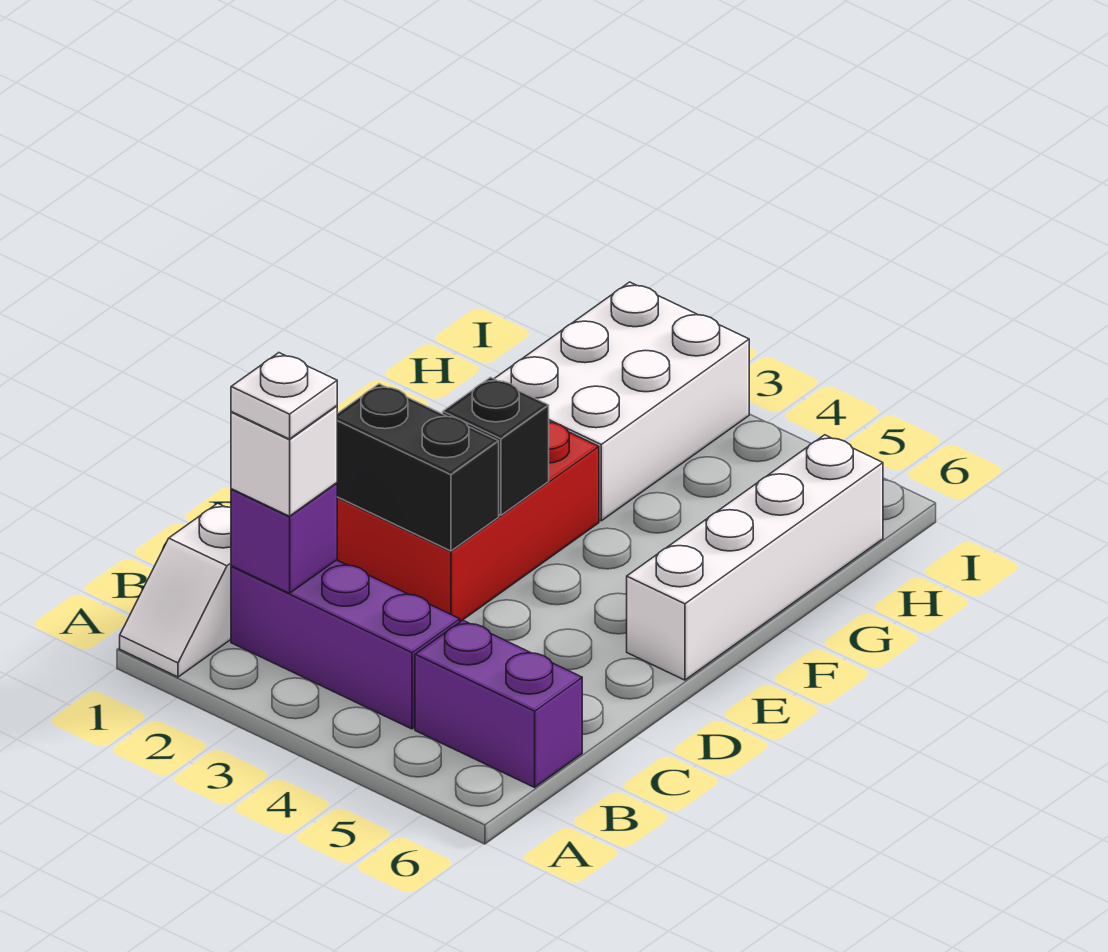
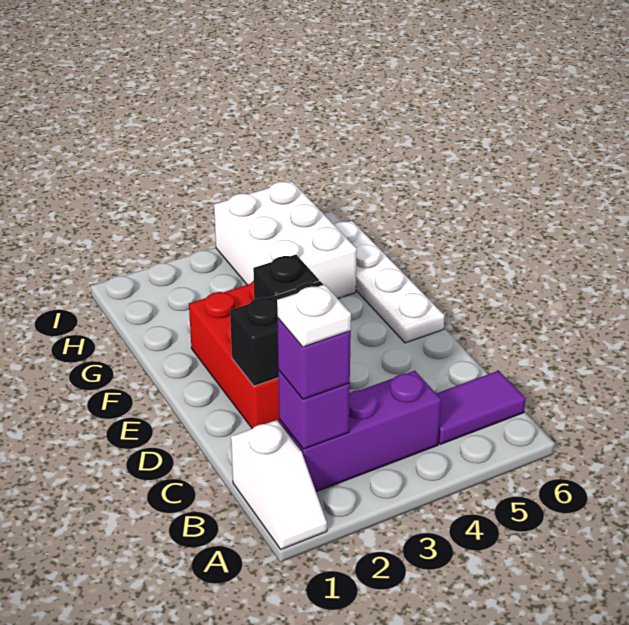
white brick B2 level 3 -> purple brick B2 level 3
purple brick B5:B6 level 1 -> purple tile B5:B6 level 1
white brick E6:H6 level 1 -> white plate E6:H6 level 1
white brick G2:I3 level 1 -> white brick G4:I5 level 1

